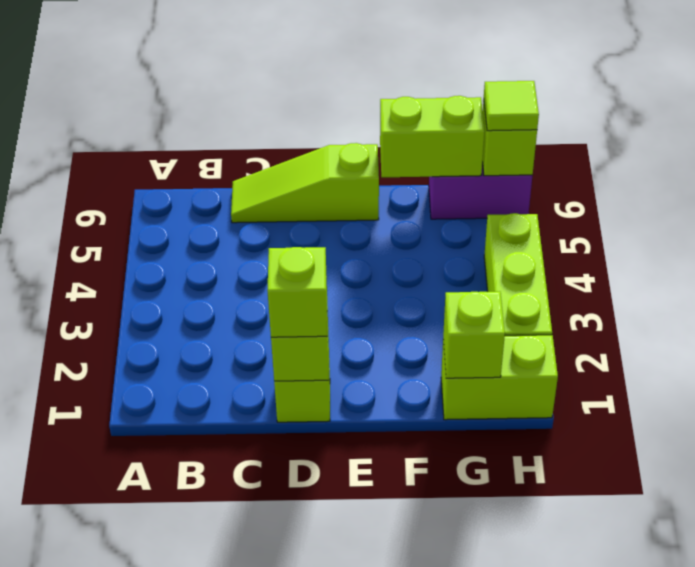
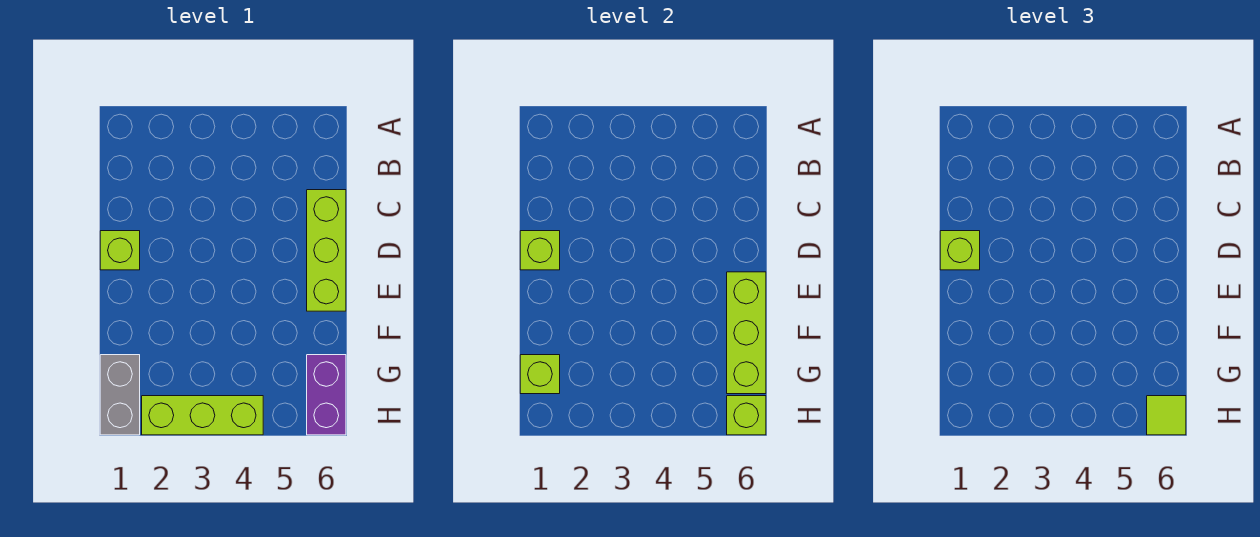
lime slope C6:E6 level 1 top E -> lime brick C6:E6 level 1
lime brick F6:G6 level 2 -> lime brick E6:G6 level 2
lime brick G1:H1 level 1 -> grey brick G1:H1 level 1

